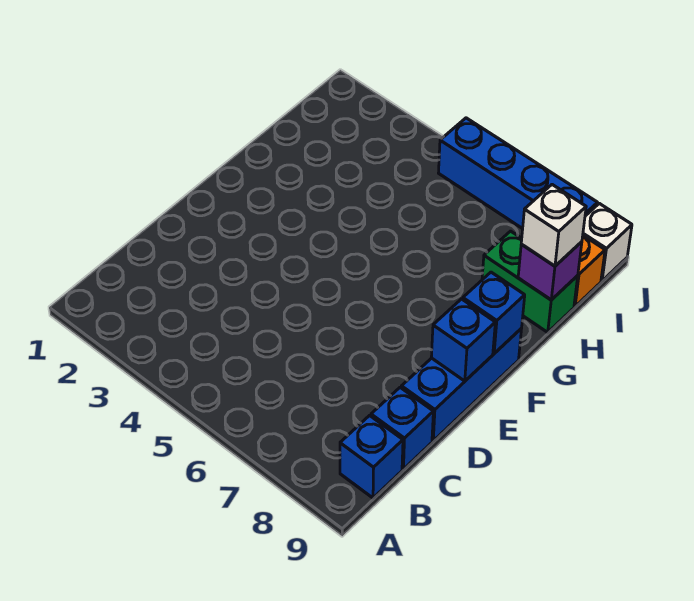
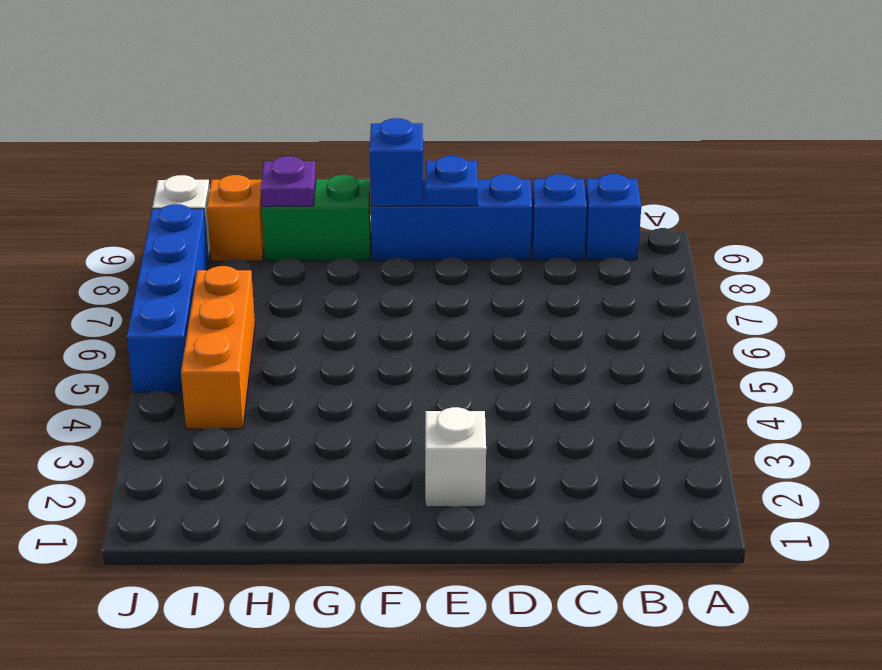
blue brick E9 level 2 -> blue plate E9 level 2
green brick H8:H9 level 1 -> green brick G9:H9 level 1
purple brick H9 level 2 -> purple plate H9 level 2
white brick H9 level 3 -> white brick E2 level 1
none -> orange brick I4:I6 level 1

